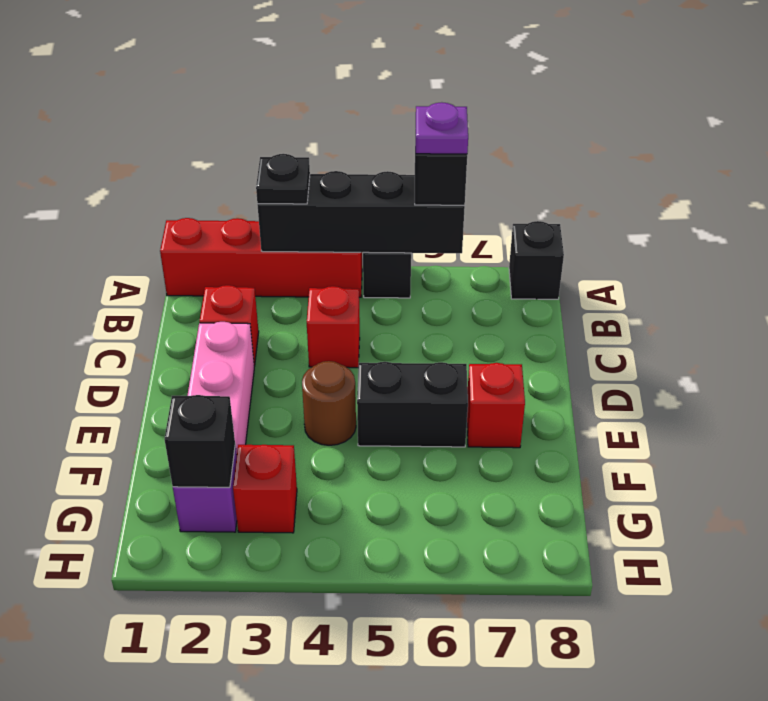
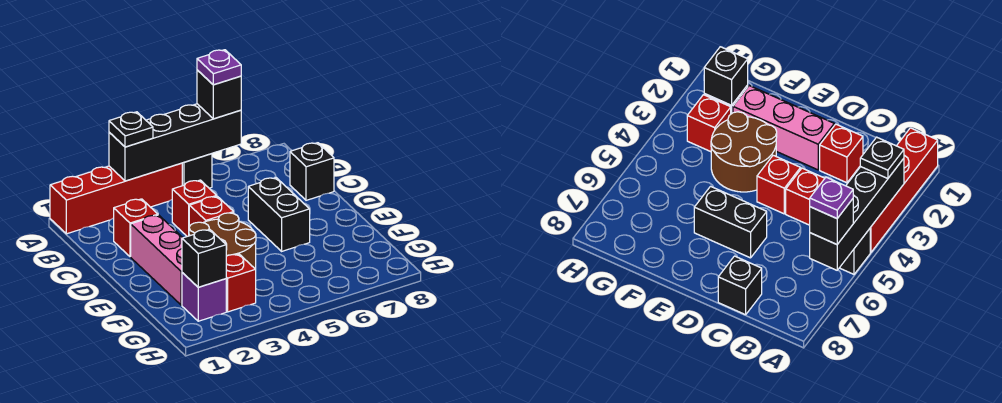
black brick A8 level 1 -> black brick C8 level 1
brown round brick E4 level 1 -> brown round brick E3:F4 level 1
black brick E5:E6 level 1 -> black brick D6:E6 level 1
red brick E7 level 1 -> red brick D4 level 1

